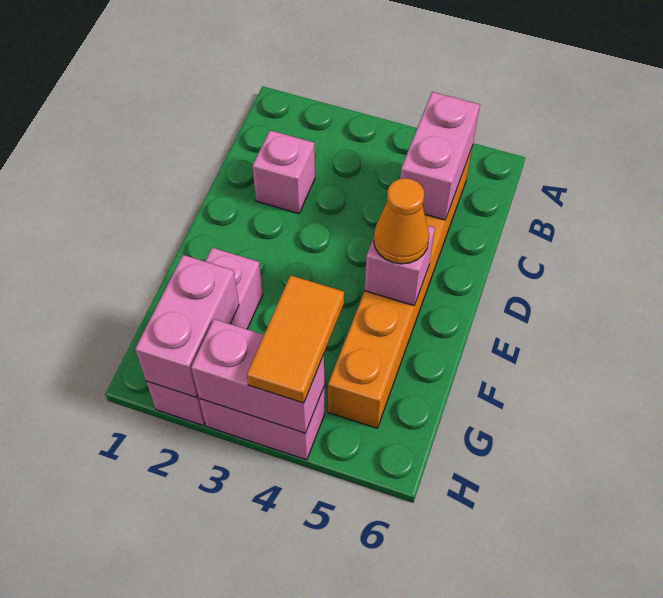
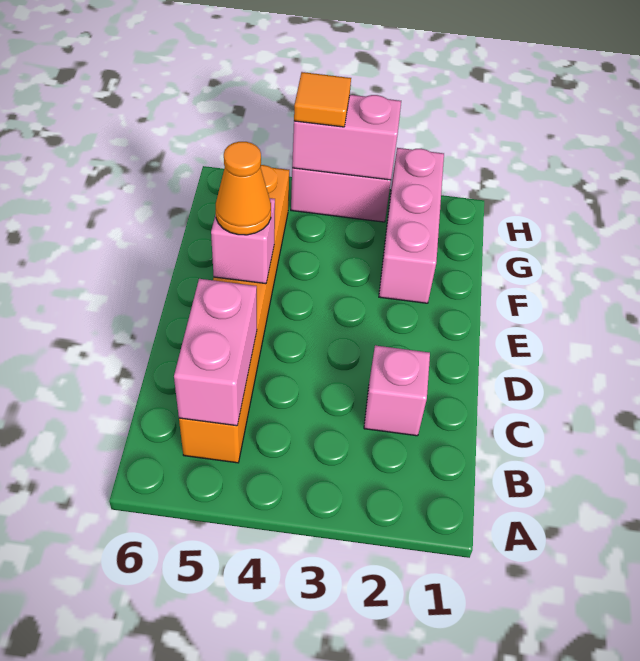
pink brick G2:H2 level 2 -> none
orange tile G4:H4 level 3 -> orange tile H4 level 3

